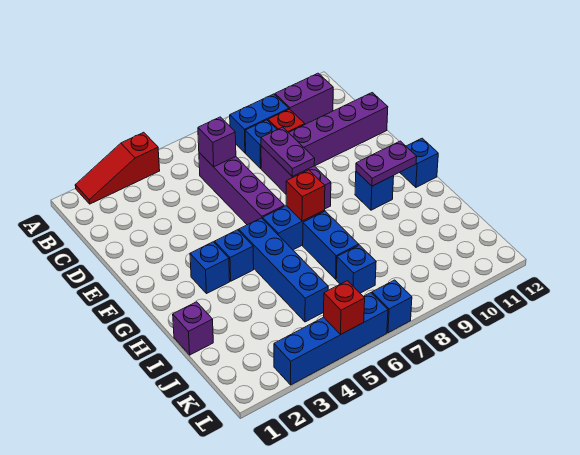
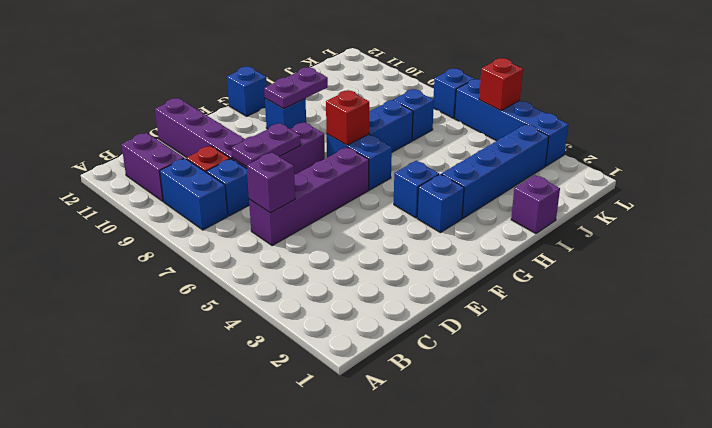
red slope A2:A4 level 1 top 4 -> none
blue brick G5:J5 level 1 -> blue brick H3:K3 level 1
purple plate G10:G11 level 2 -> purple plate G10:H10 level 2

